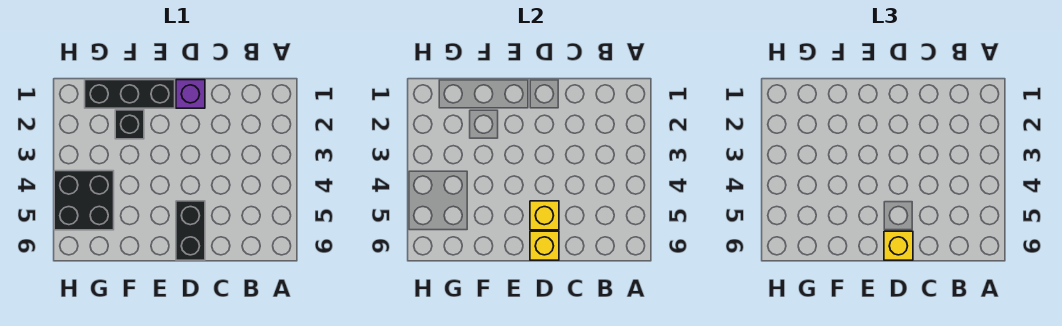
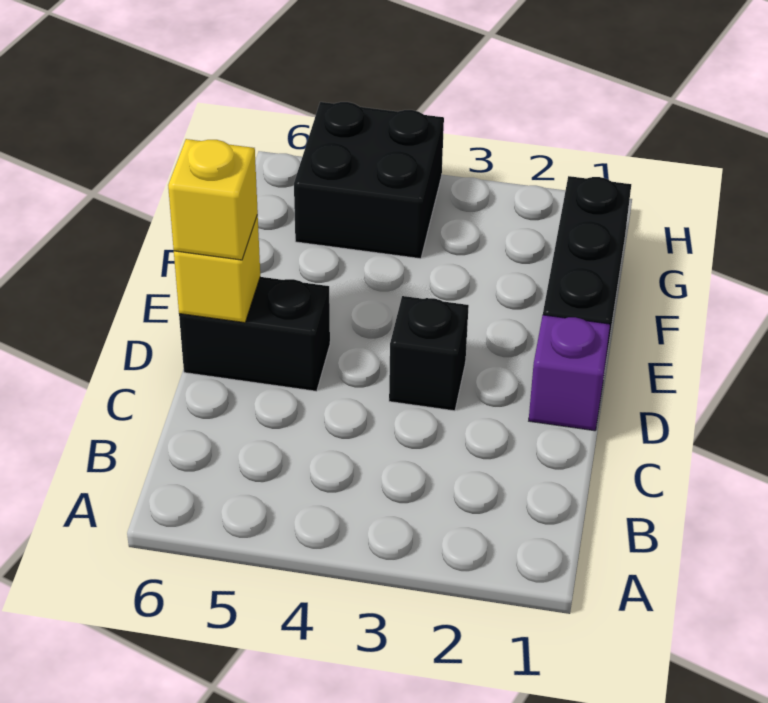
yellow brick D5 level 2 -> none
black brick F2 level 1 -> black brick D3 level 1

